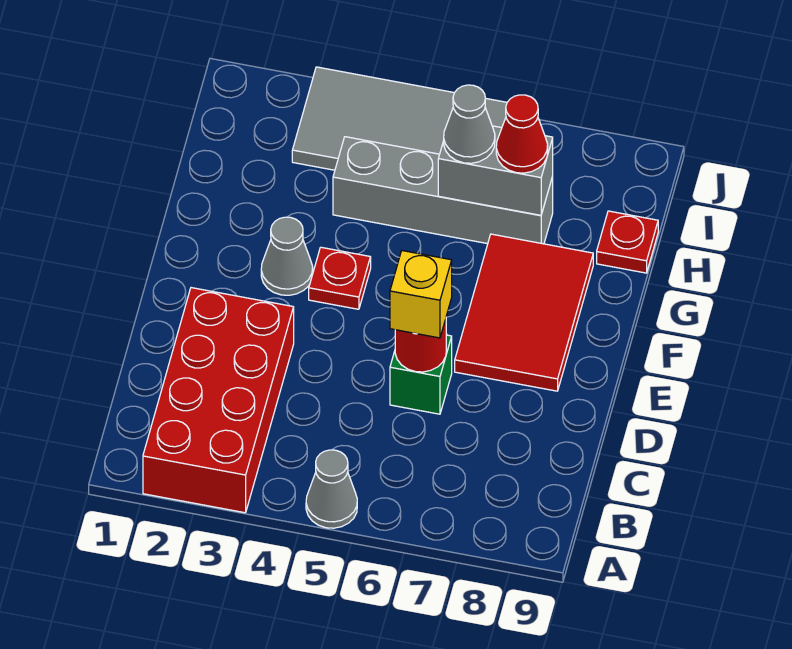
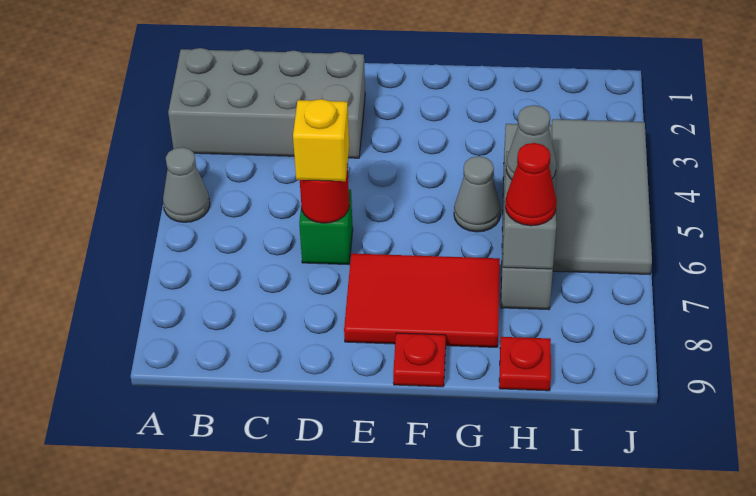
red brick A2:D3 level 1 -> grey brick A2:D3 level 1
grey cone F3 level 1 -> grey cone G5 level 1
red plate F4 level 1 -> red plate F9 level 1

